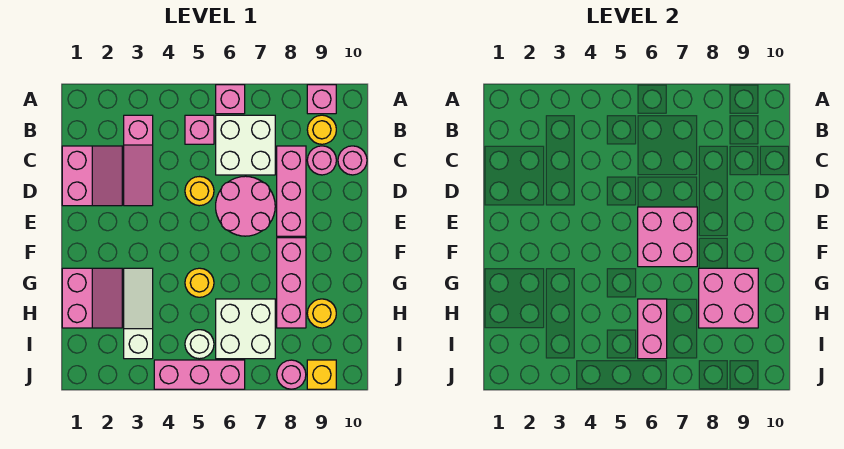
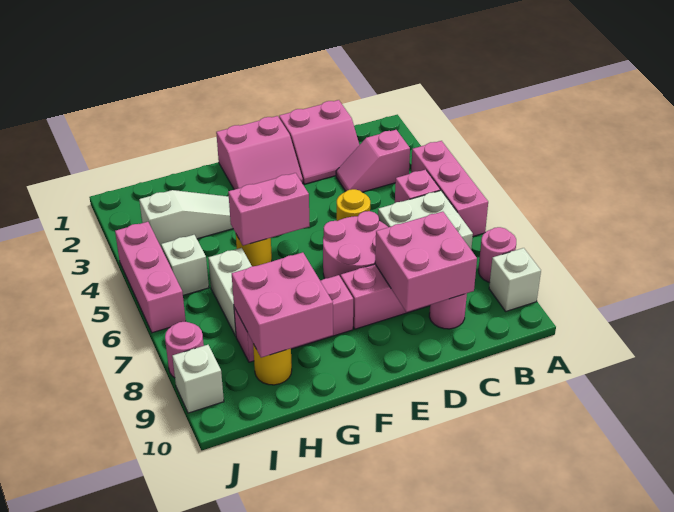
pink brick A6 level 1 -> pink brick A4:A6 level 1
pink brick A9 level 1 -> white brick A9 level 1
pink slope B3:D3 level 1 top B -> pink slope B3:C3 level 1 top B
yellow round brick B9 level 1 -> none
pink round brick C10 level 1 -> pink round brick A8 level 1
pink brick E6:F7 level 2 -> pink brick C8:D9 level 2
pink slope G1:H2 level 1 top 1 -> pink slope E1:F2 level 1 top 1
white brick H6:I7 level 1 -> white brick H6:H7 level 1
pink brick H6:I6 level 2 -> pink brick F5:G5 level 2
white round brick I5 level 1 -> white brick I5 level 1
yellow brick J9 level 1 -> white brick J9 level 1

